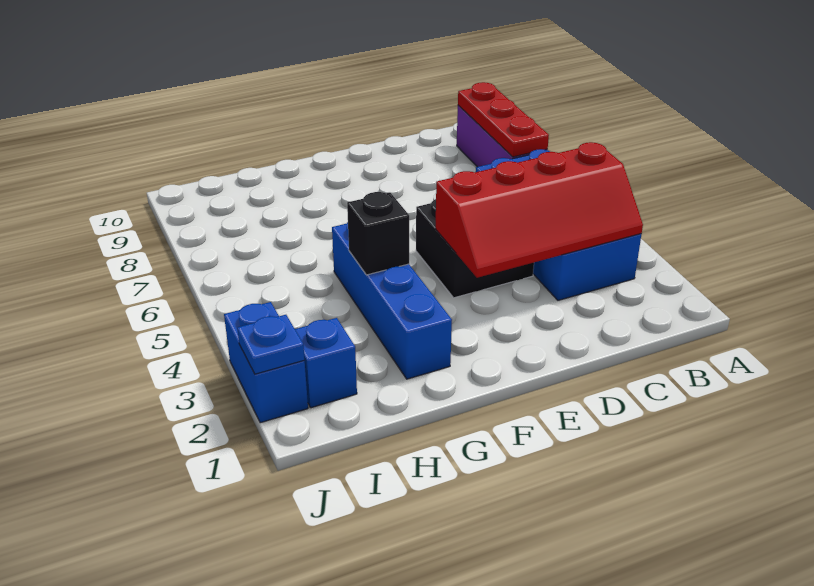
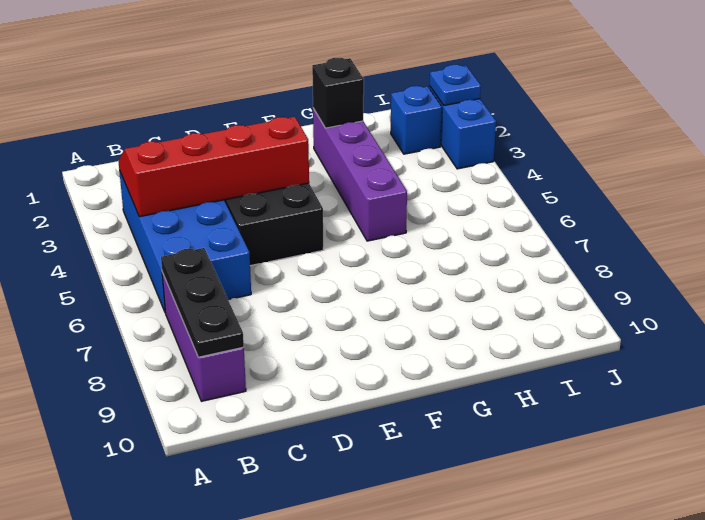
red plate B7:B9 level 2 -> black plate B7:B9 level 2
blue brick G2:G5 level 1 -> purple brick G2:G5 level 1
black brick G4 level 2 -> black brick G2 level 2

